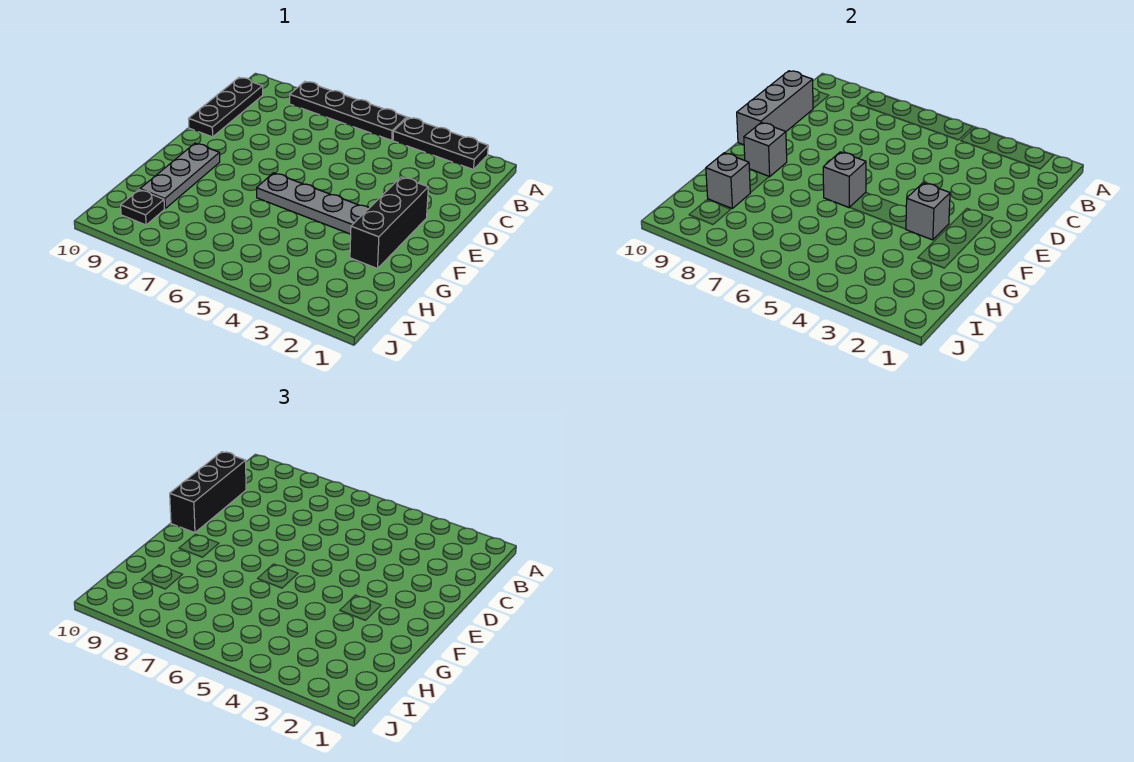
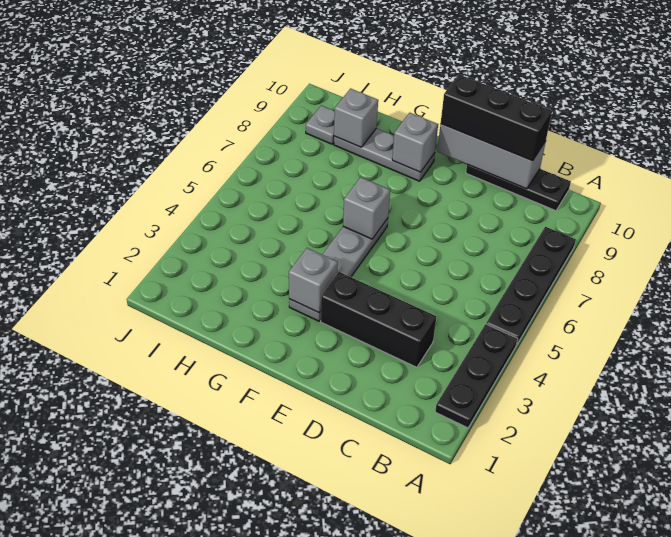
black brick E2:G2 level 1 -> black brick C3:E3 level 1
black plate I9 level 1 -> grey plate I9 level 1

